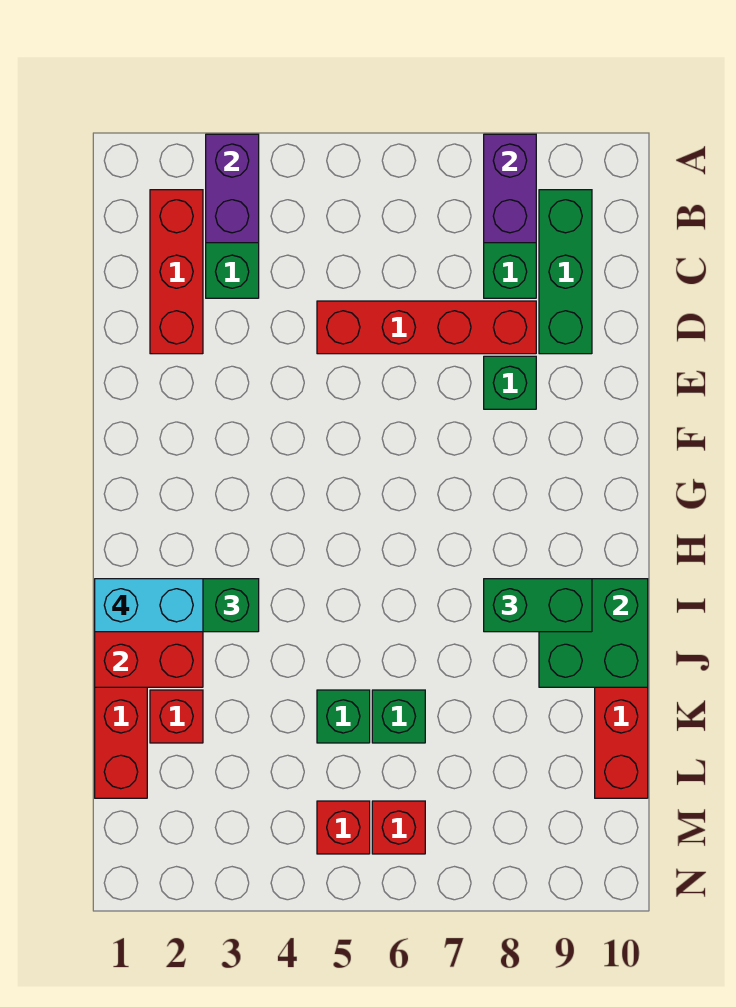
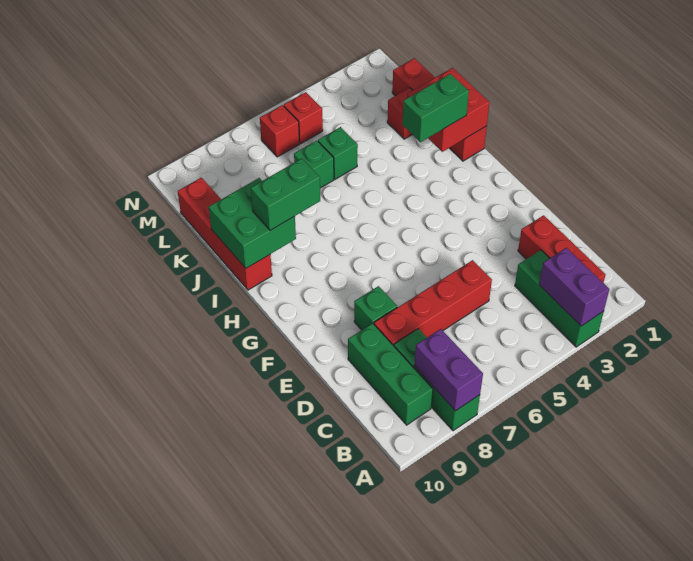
cyan brick I1:I2 level 4 -> none

